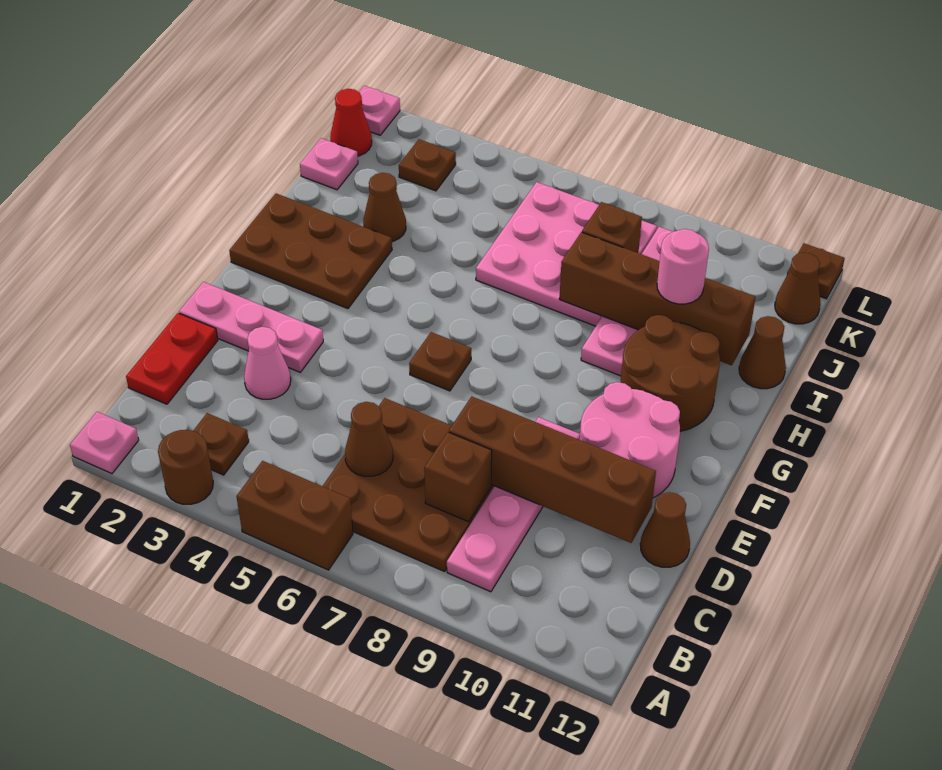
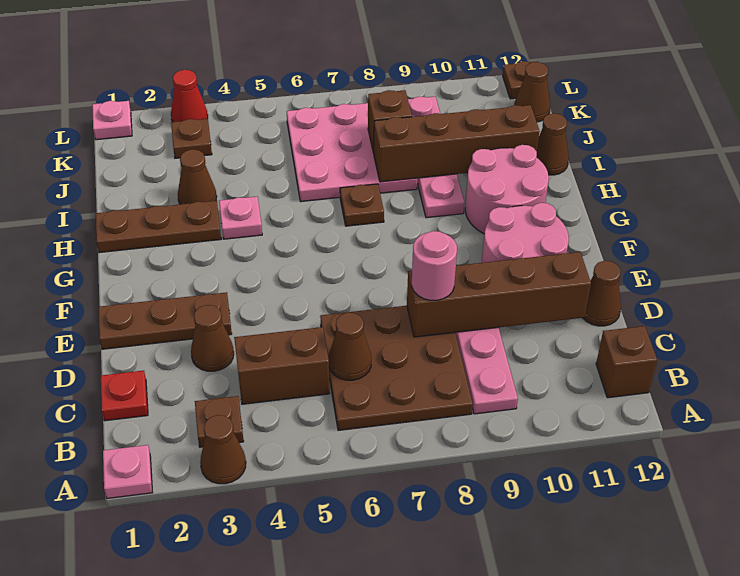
brown round brick A3 level 1 -> brown cone A3 level 1
brown brick A5:A6 level 1 -> brown brick C4:C5 level 1
red plate C1:D1 level 1 -> red plate C1 level 1
brown brick C8 level 2 -> brown brick B12 level 1
pink cone D3 level 1 -> brown cone D3 level 1
pink plate E1:E3 level 1 -> brown plate E1:E3 level 1
brown plate F6 level 1 -> brown plate H7 level 1
brown plate G1:H3 level 1 -> brown plate H1:H3 level 1
brown round brick G10:H11 level 1 -> pink round brick G10:H11 level 1
pink round brick I10 level 3 -> pink round brick D8 level 3
pink plate J1 level 1 -> pink plate H4 level 1
red cone K1 level 1 -> red cone L3 level 1

